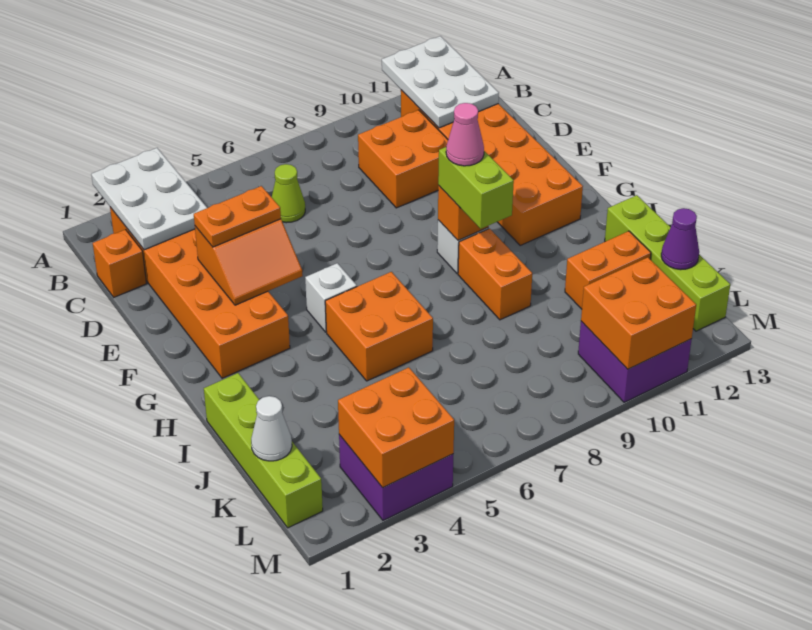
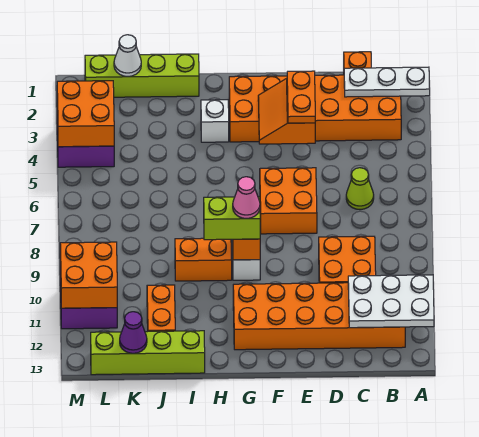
white plate A2:C3 level 2 -> white plate A2:C2 level 2
white brick G5 level 1 -> white brick H3 level 1
orange brick H5:I6 level 1 -> orange brick E6:F7 level 1

